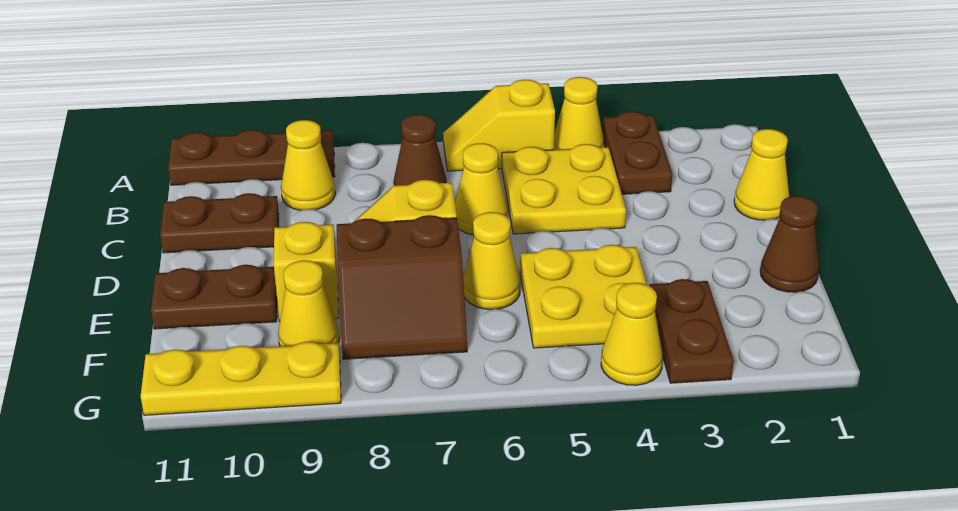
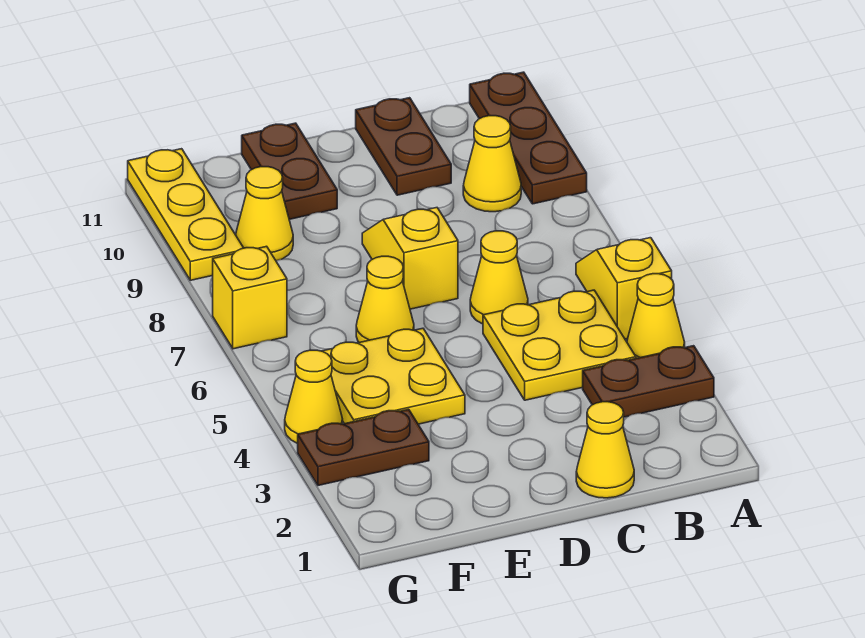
brown cone B7 level 1 -> none
brown cone E1 level 1 -> none
brown slope E7:F8 level 1 top E -> none
yellow brick E9 level 1 -> yellow brick G7 level 1

